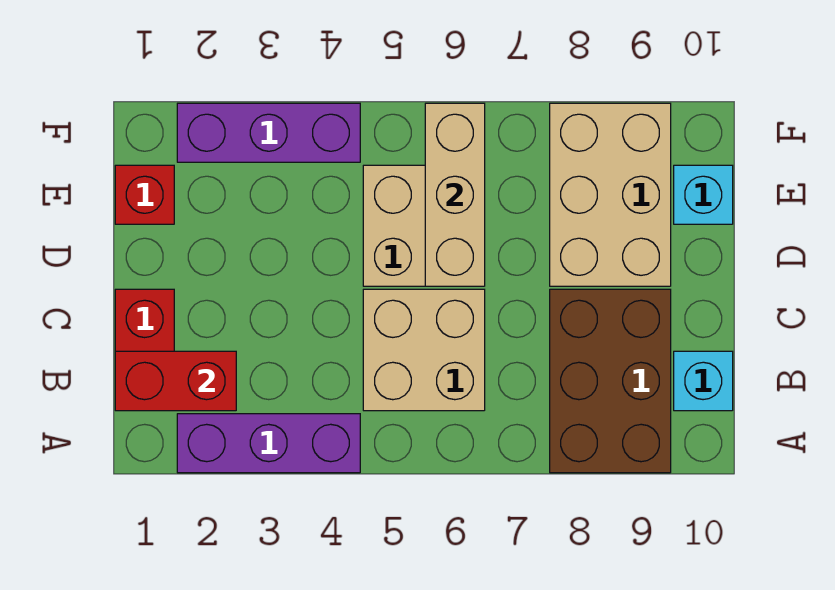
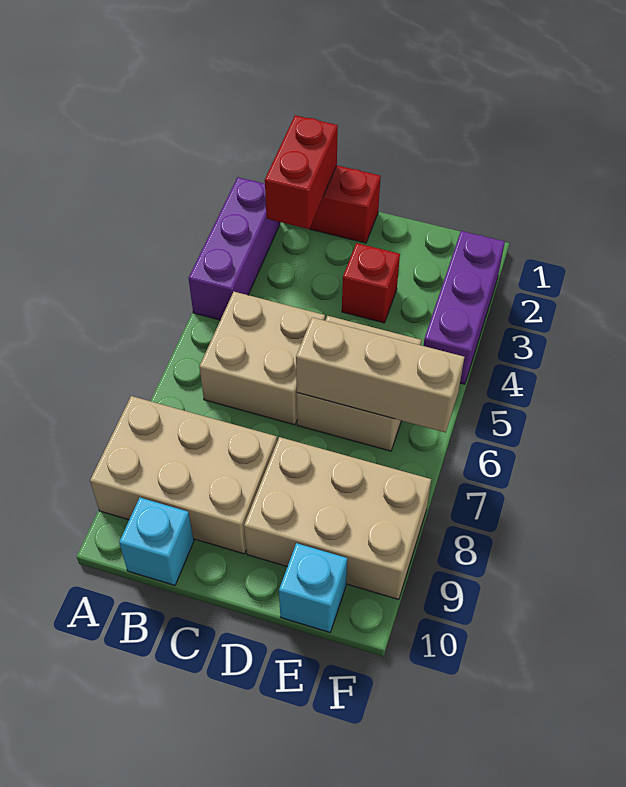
brown brick A8:C9 level 1 -> tan brick A8:C9 level 1
red brick E1 level 1 -> red brick D3 level 1

